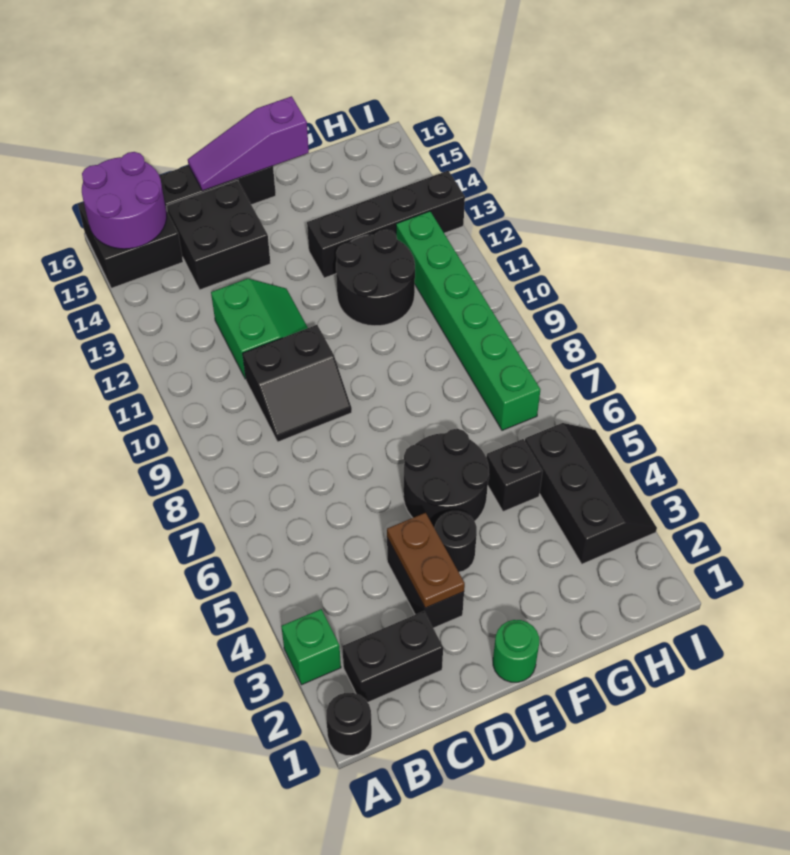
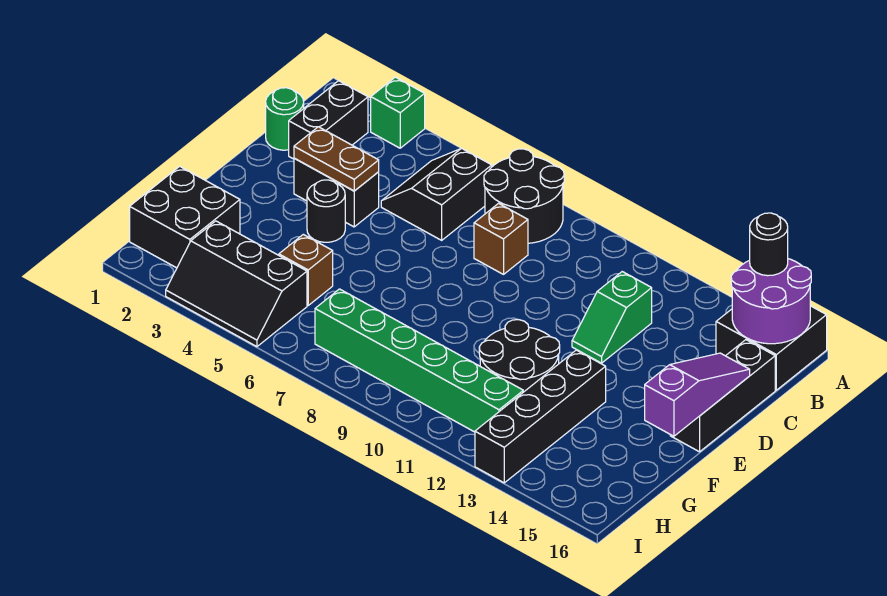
black round brick A1 level 1 -> black round brick A15 level 3
none -> brown brick C8 level 1
black slope C9:D10 level 1 top 10 -> black slope B5:C6 level 1 top 6
green slope C11:D12 level 1 top C -> green slope C12:D12 level 1 top C
black brick C14:D15 level 1 -> black brick G1:H2 level 1
green round brick E1 level 1 -> green round brick C1 level 1
black round brick E5:F6 level 1 -> black round brick A7:B8 level 1
black brick G5 level 1 -> brown brick G5 level 1

